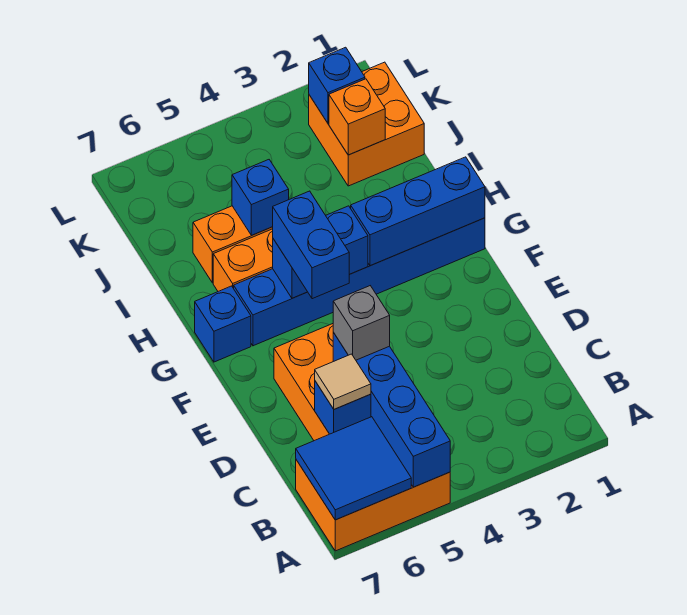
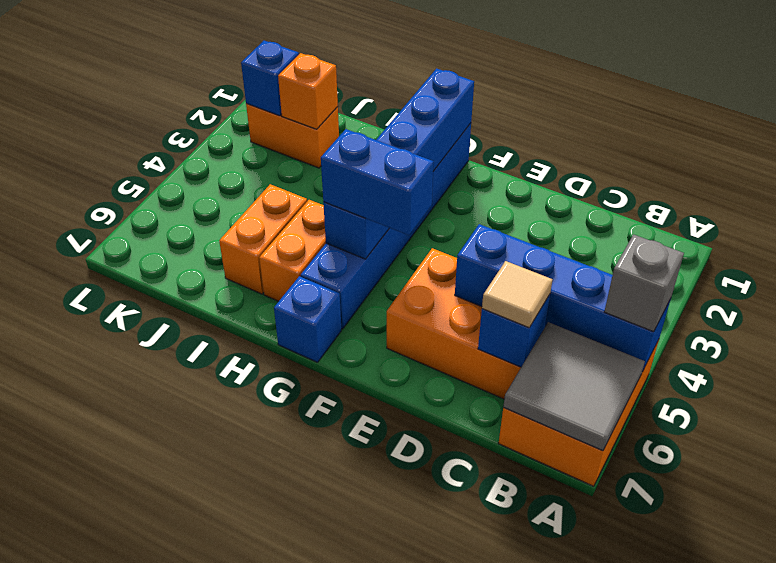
blue tile A6:B7 level 2 -> grey tile A6:B7 level 2
grey brick D5 level 3 -> grey brick A5 level 3
blue brick I5 level 2 -> none
orange brick J1:K2 level 1 -> orange brick J2:K2 level 1

